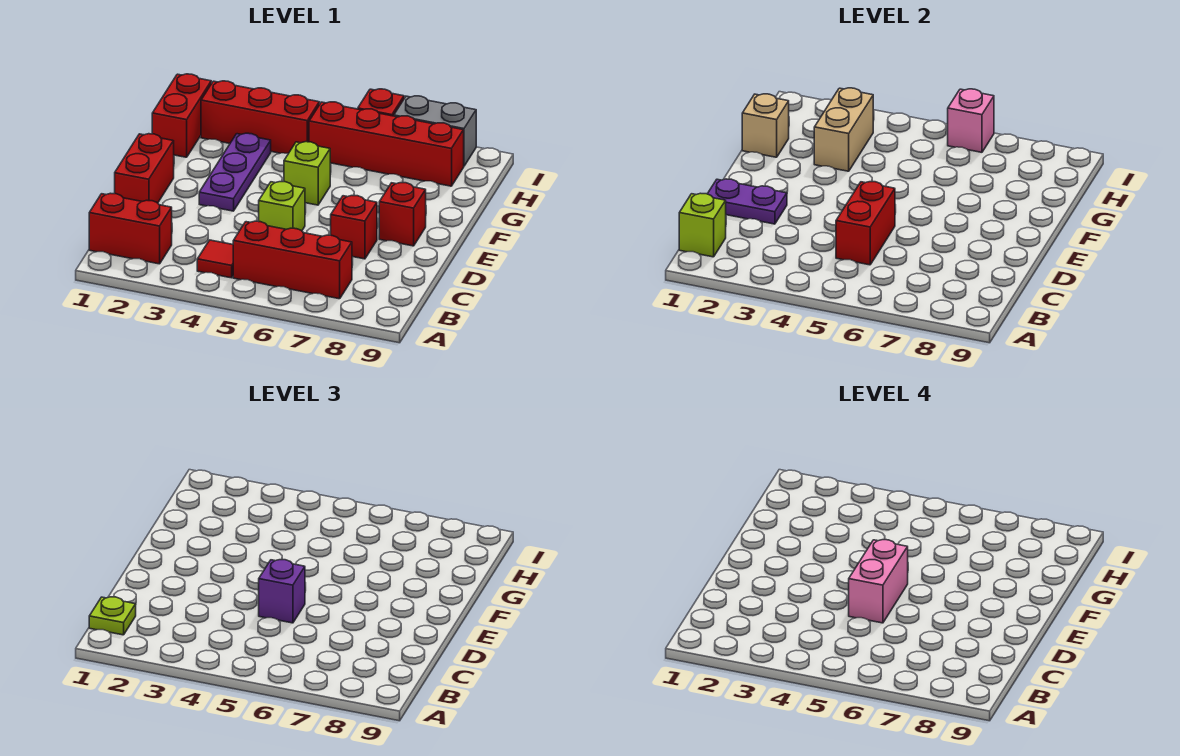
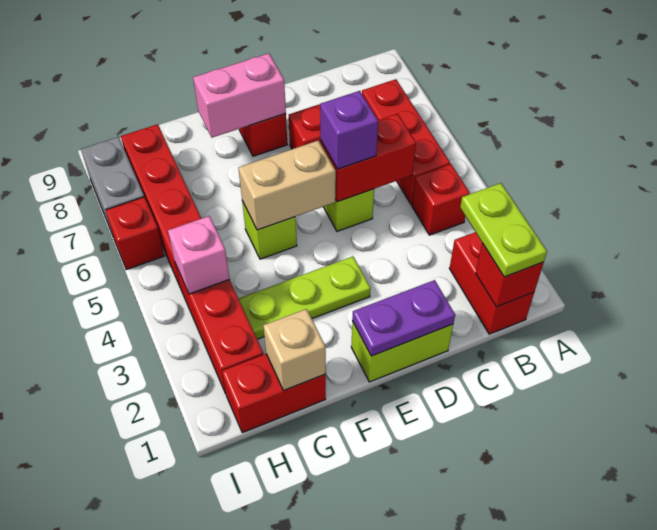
lime brick B1 level 2 -> red brick B1 level 2
lime plate B1 level 3 -> lime plate B1:B2 level 3
red tile B4 level 1 -> red brick B4 level 1
red brick D1:E1 level 1 -> lime brick D1:E1 level 1
purple plate D1:D2 level 2 -> purple plate D1:E1 level 2
pink brick D5:E5 level 4 -> pink brick E8:F8 level 2
purple plate E3:G3 level 1 -> lime plate E3:G3 level 1
tan brick G3:H3 level 2 -> tan brick E5:F5 level 2
pink brick I6 level 2 -> pink brick H4 level 2

